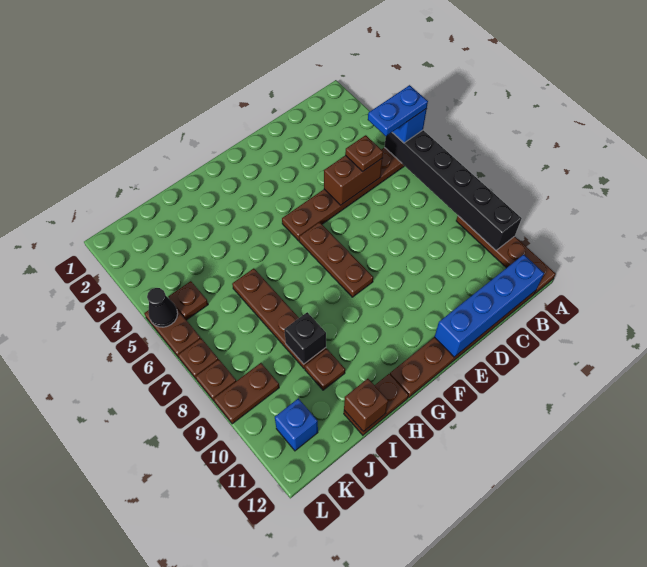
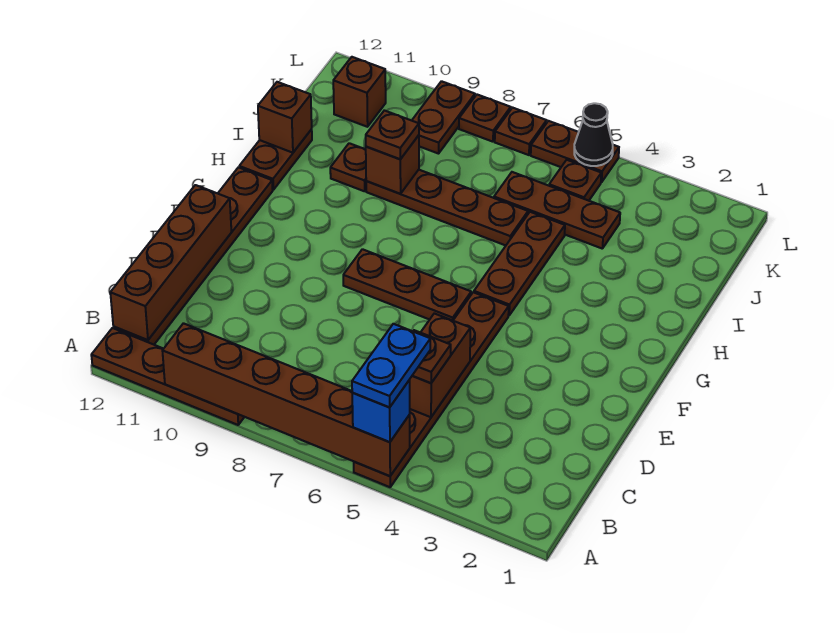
black brick A5:A10 level 2 -> brown brick A5:A10 level 2
blue brick B12:E12 level 2 -> brown brick B12:E12 level 2
none -> brown plate G5:I5 level 1
black brick I9 level 2 -> brown brick I9 level 2
none -> brown plate I9 level 3
none -> brown plate J4:J6 level 1
blue brick K11 level 1 -> brown brick K11 level 1

